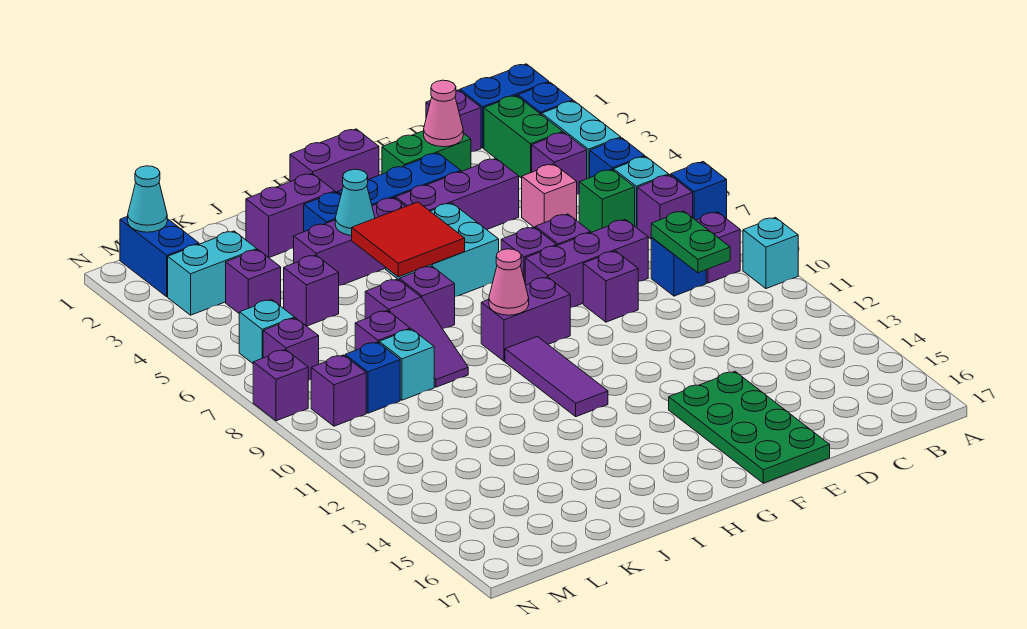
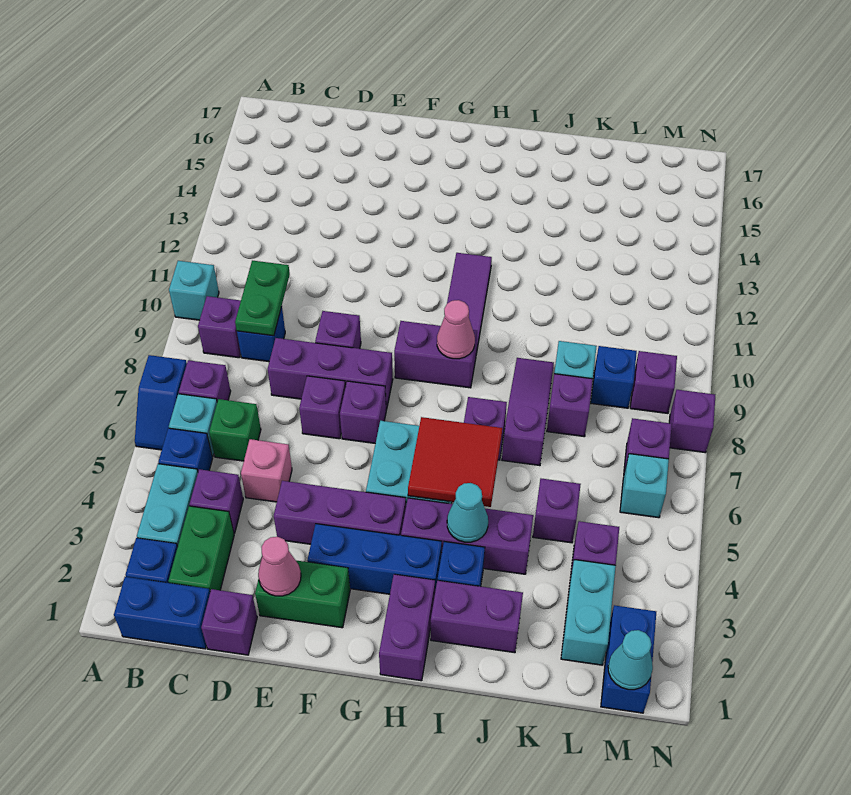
green plate E14:F17 level 1 -> none
purple brick G1:H1 level 1 -> purple brick H1:H2 level 1
cyan brick L3:M3 level 1 -> cyan brick L2:L3 level 1

